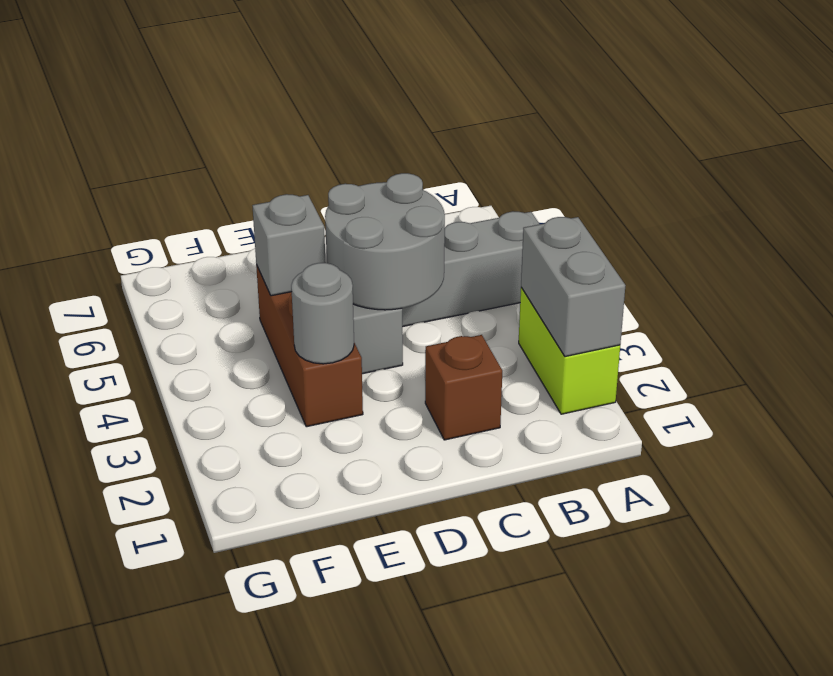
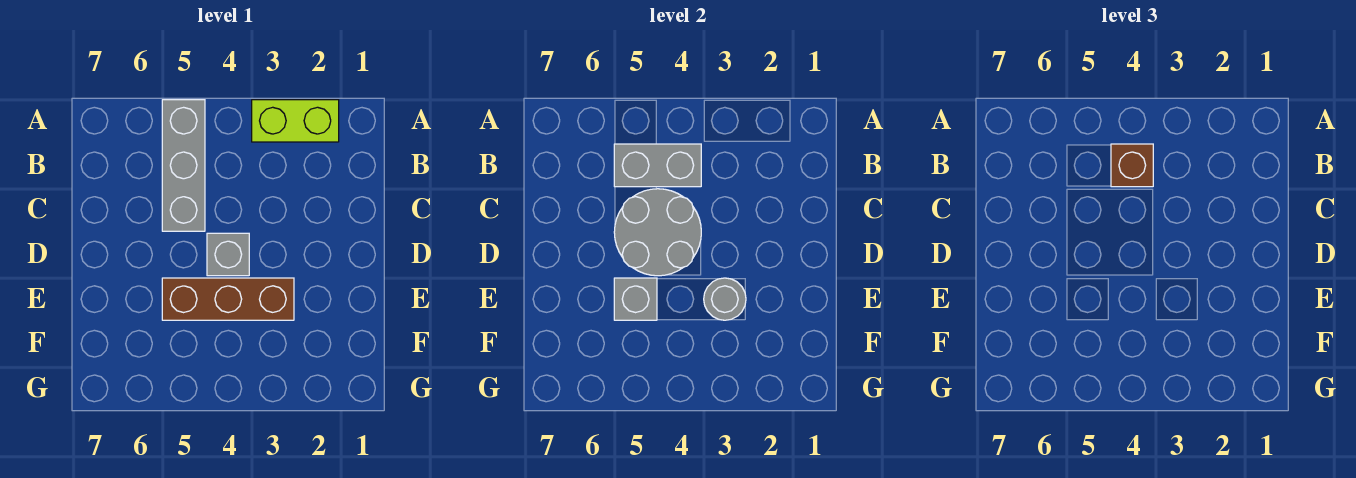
grey brick A2:A3 level 2 -> grey brick B4:B5 level 2
brown brick C2 level 1 -> brown brick B4 level 3

